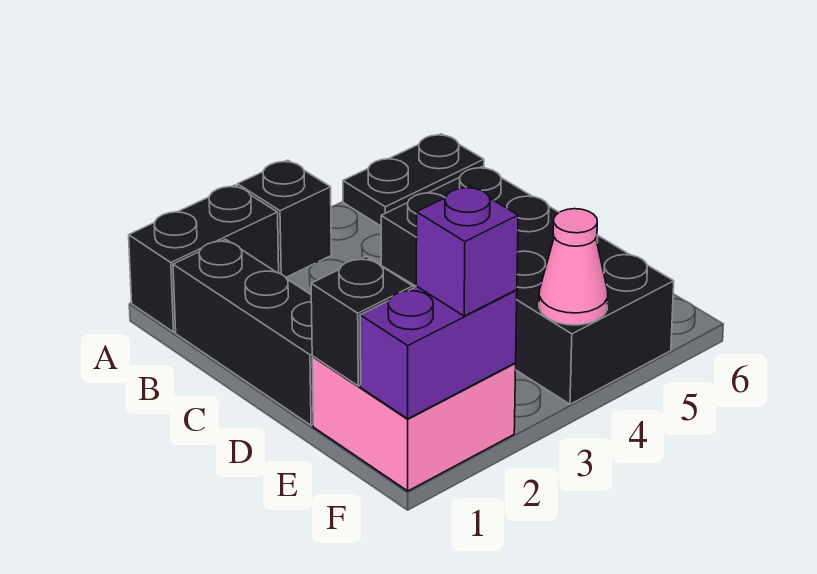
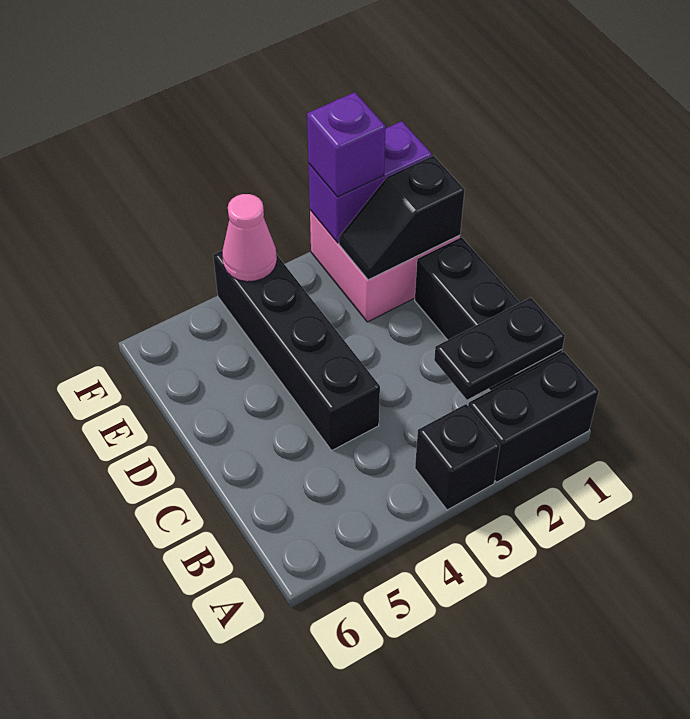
black plate A5:A6 level 1 -> black plate B1:B2 level 2
black brick C4:F5 level 1 -> black brick C4:F4 level 1

